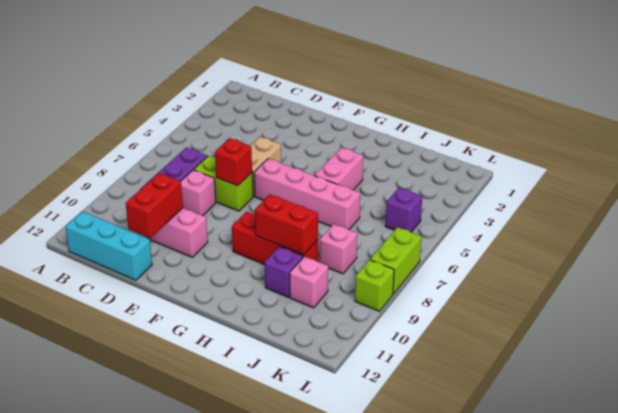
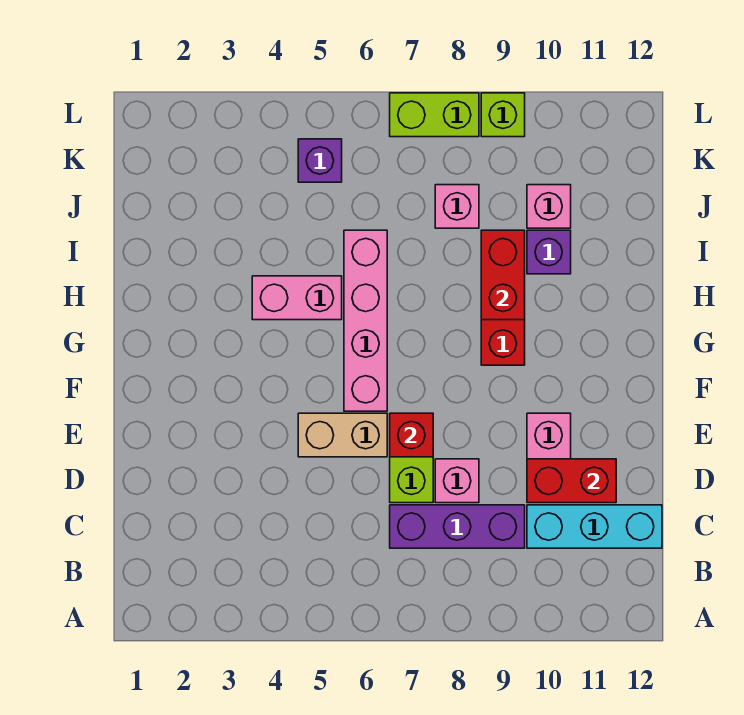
cyan brick B12:D12 level 1 -> cyan brick C10:C12 level 1

